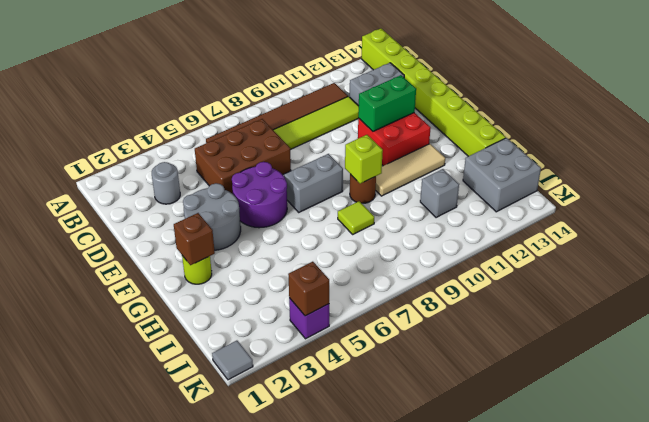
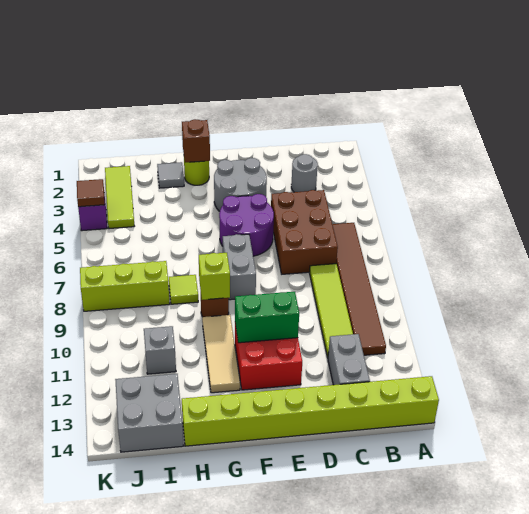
green brick E11:E12 level 2 -> green brick E11:F11 level 2
none -> lime brick I8:K8 level 1
none -> lime tile J2:J4 level 1
grey tile K1 level 1 -> grey tile H2 level 1
brown brick K4 level 2 -> brown tile K4 level 2

